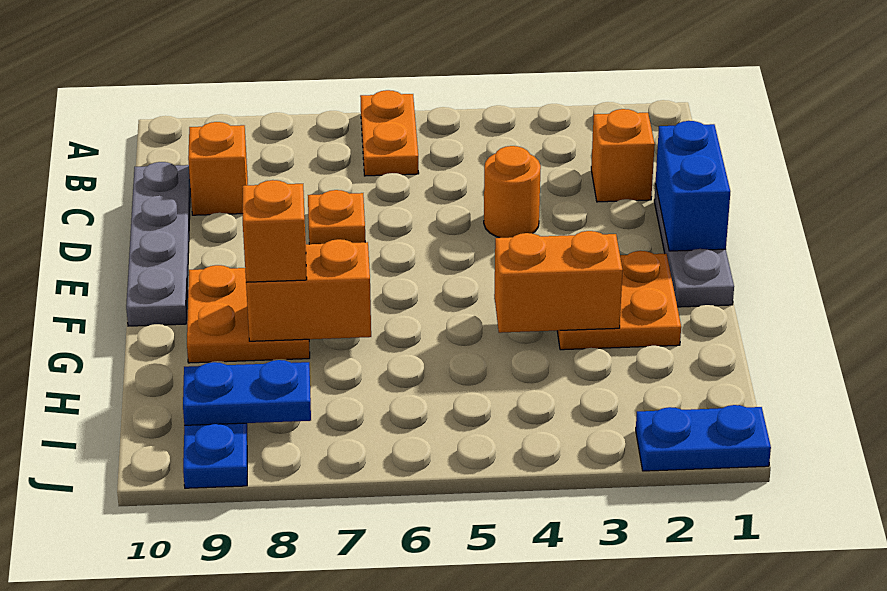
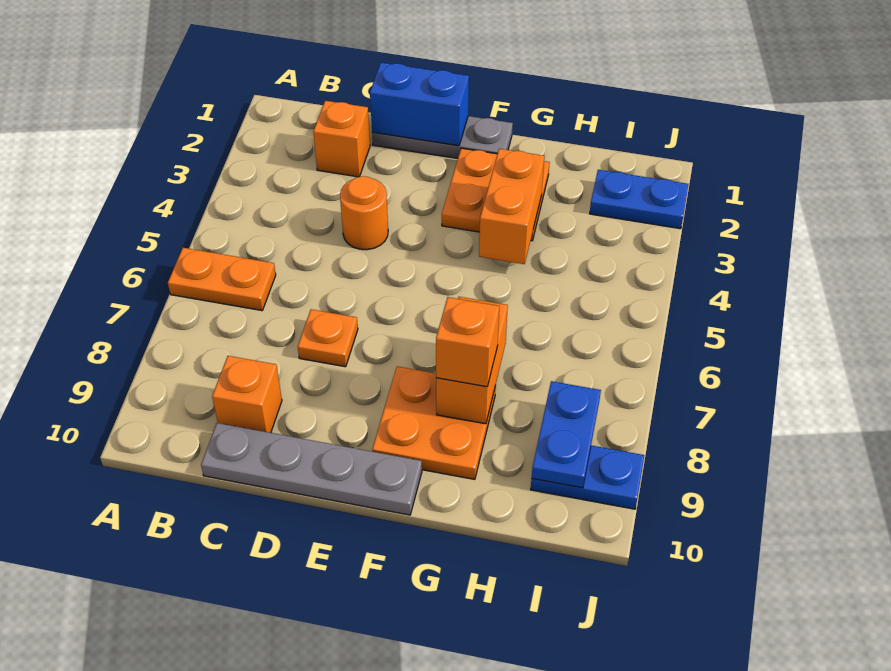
blue plate J1:J2 level 1 -> blue plate I2:J2 level 1

